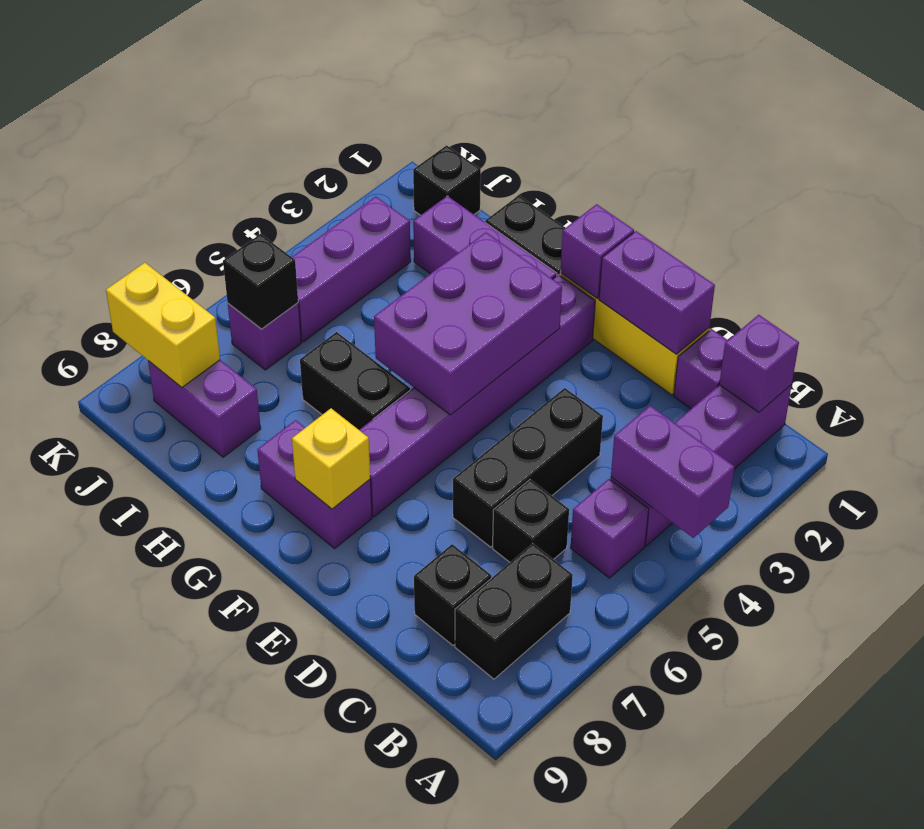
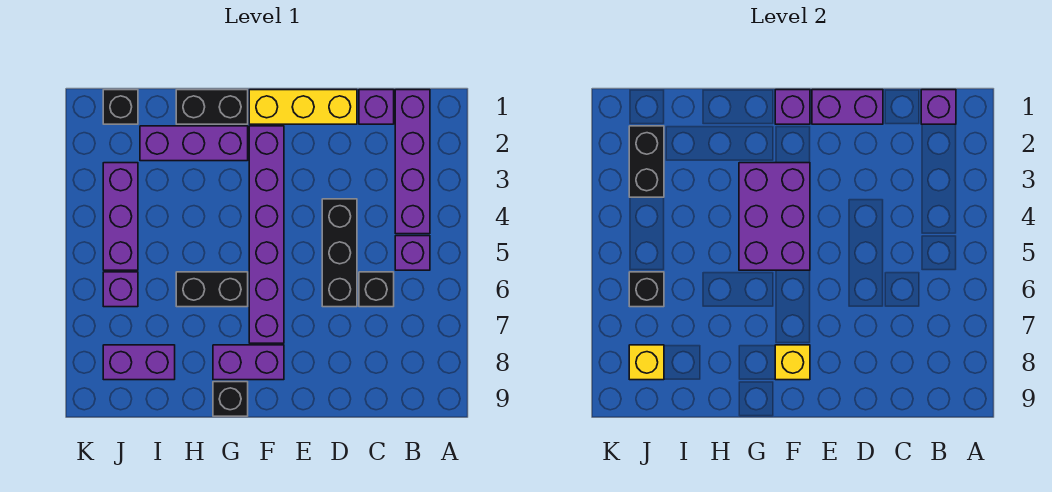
purple brick A4:B4 level 2 -> none
black brick B7:B8 level 1 -> black brick J2:J3 level 2
black brick C8 level 1 -> black brick G9 level 1
yellow brick J8:K8 level 2 -> yellow brick J8 level 2

